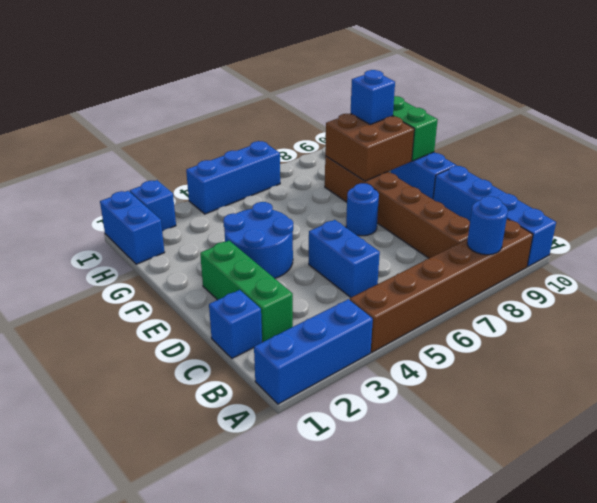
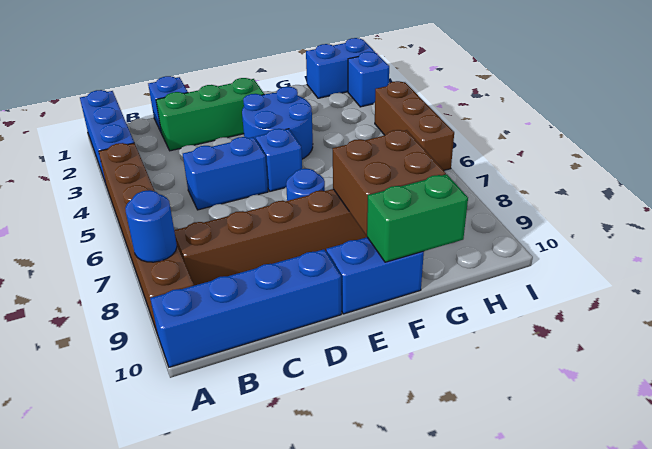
blue brick G9 level 3 -> blue brick E5 level 1
blue brick I4:I6 level 1 -> brown brick I4:I6 level 1

